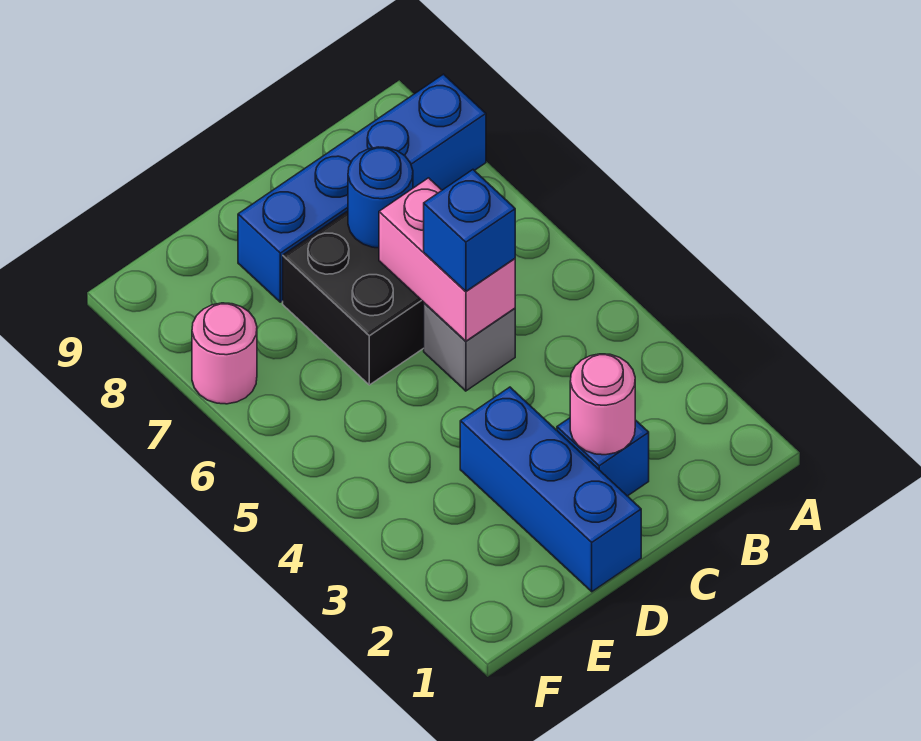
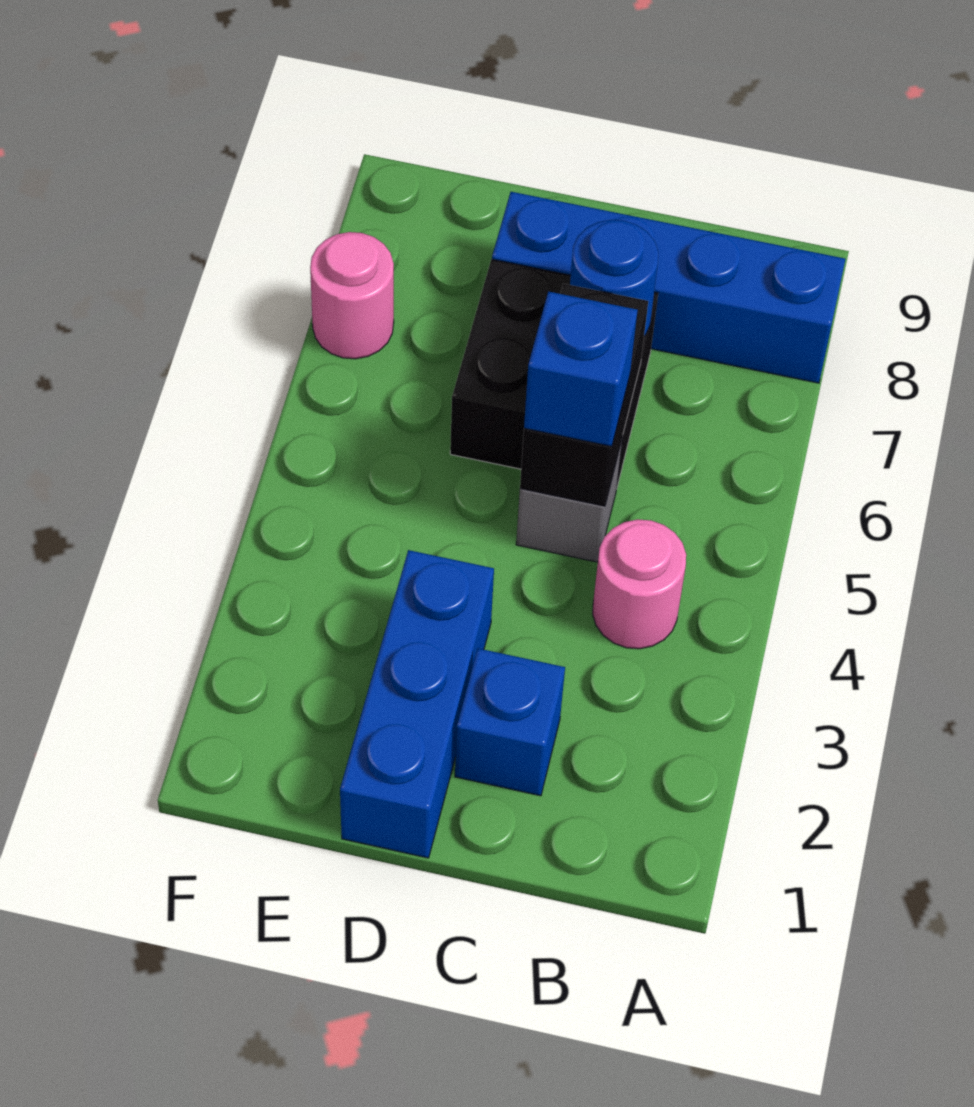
pink round brick C2 level 2 -> pink round brick B4 level 1
pink brick C5:C6 level 2 -> black brick C5:C6 level 2

